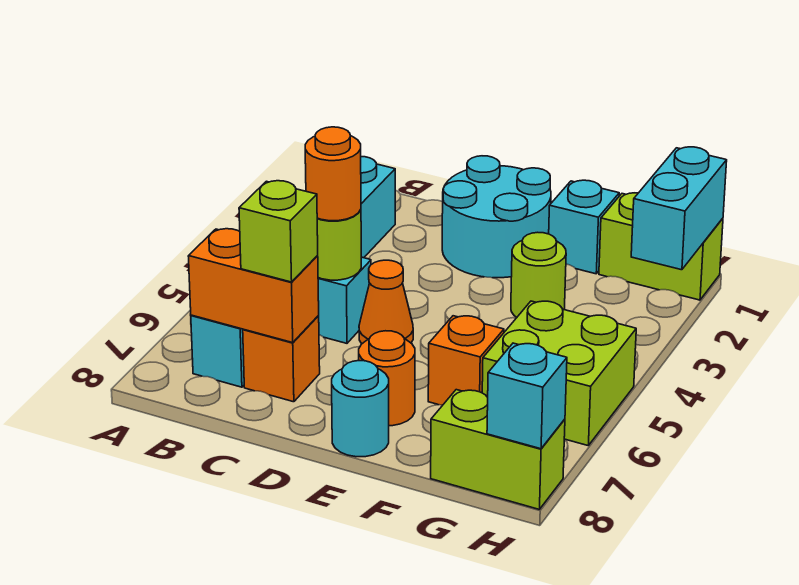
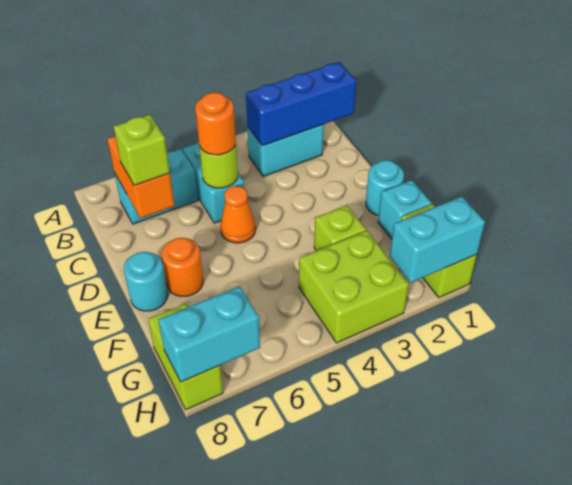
none -> blue brick B1:B3 level 2
orange brick C7 level 1 -> none
cyan round brick D1:E2 level 1 -> cyan round brick E1 level 1
lime round brick F3 level 1 -> lime brick F3 level 1
orange brick F6 level 1 -> none
lime brick G5:H6 level 1 -> lime brick G3:H4 level 1
cyan brick H8 level 2 -> cyan brick H7:H8 level 2

